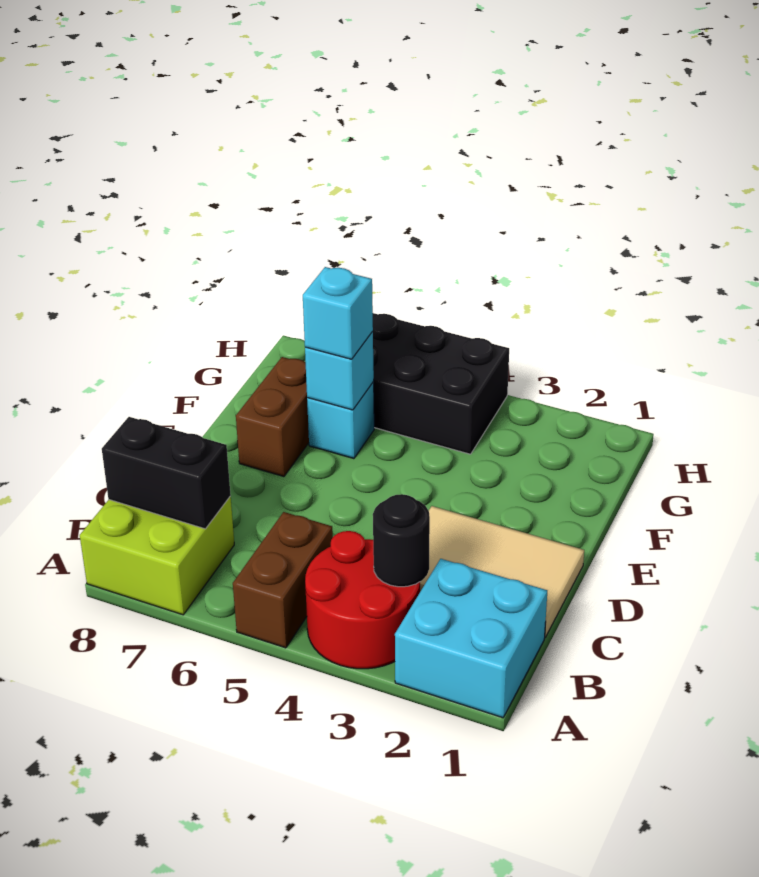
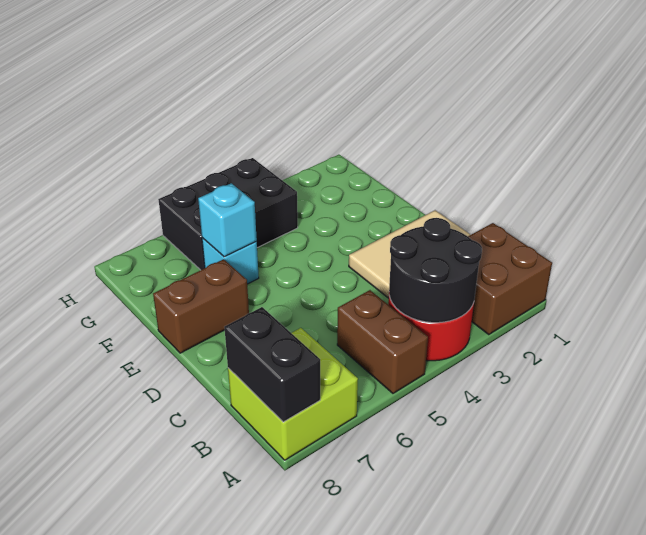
cyan brick A1:B2 level 1 -> brown brick A1:B2 level 1
black round brick B3 level 2 -> black round brick A3:B4 level 2
black brick B7:B8 level 2 -> black brick A8:B8 level 2
brown brick E7:F7 level 1 -> brown brick E7:E8 level 1
cyan brick F6 level 3 -> none

